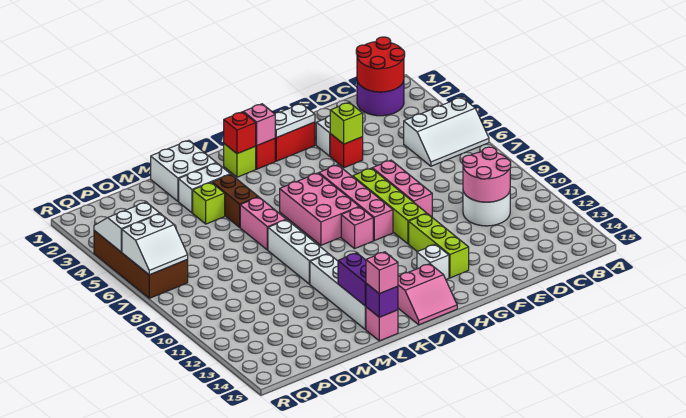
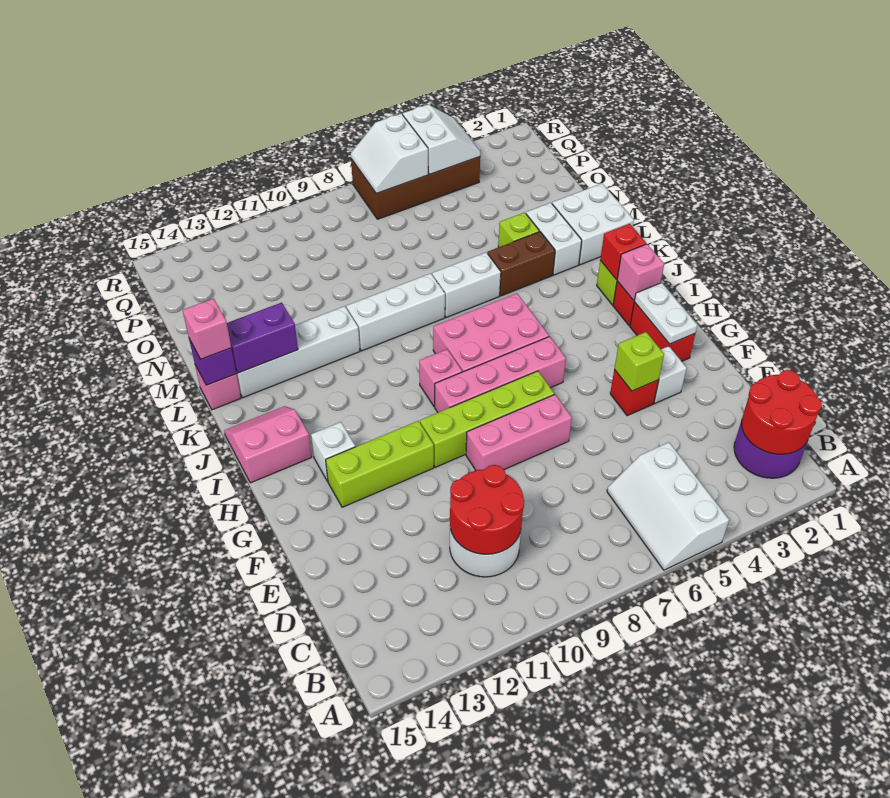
pink round brick C10:D11 level 2 -> red round brick C10:D11 level 2
pink slope I14:J15 level 1 top 14 -> pink slope I14:J15 level 1 top I
pink brick L6:L7 level 1 -> white brick L6:L7 level 1

